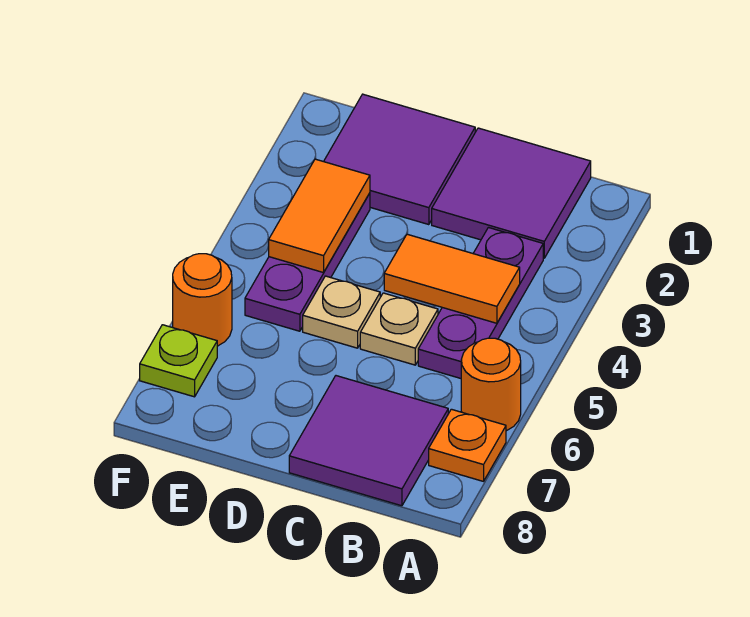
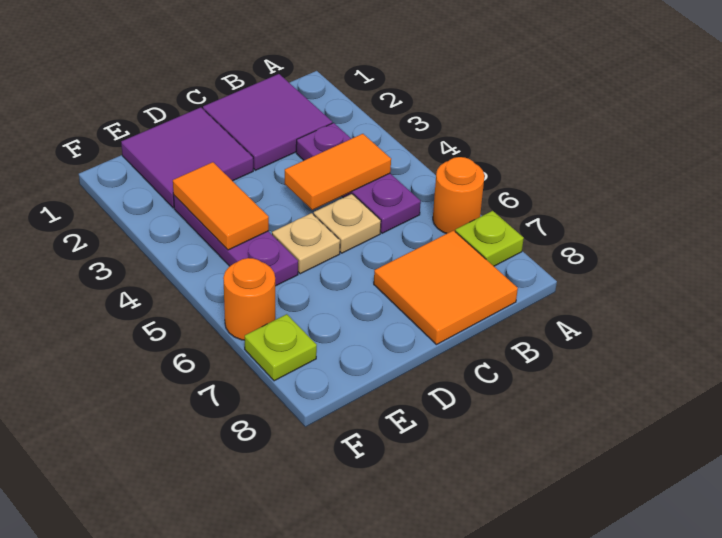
orange plate A7 level 1 -> lime plate A7 level 1
purple tile B7:C8 level 1 -> orange tile B7:C8 level 1

